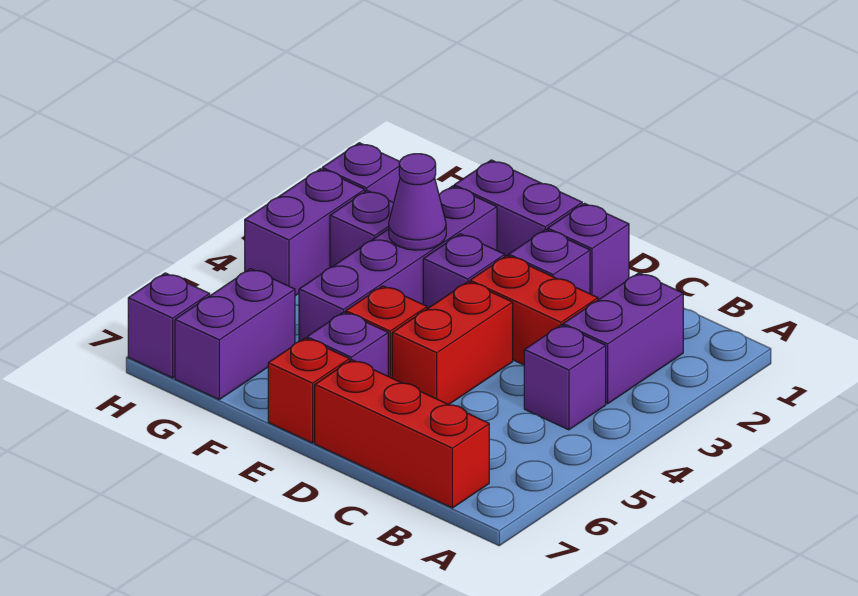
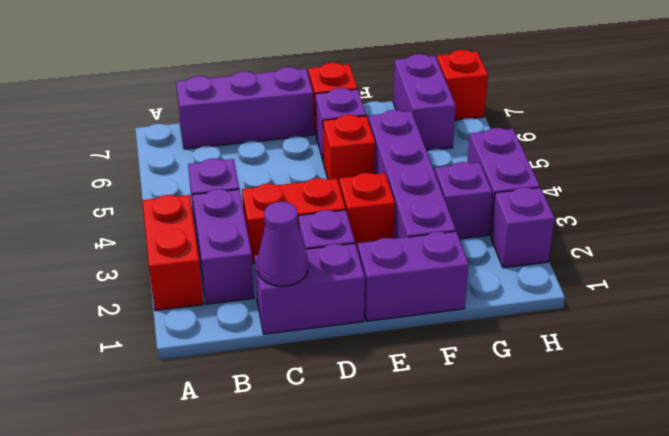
red brick B7:D7 level 1 -> purple brick B7:D7 level 1
purple brick D1 level 1 -> purple brick C1:D1 level 1
red brick D4:D5 level 1 -> red brick A2:A3 level 1
purple brick E3 level 1 -> red brick E3 level 1
purple cone F3 level 2 -> purple cone C1 level 2
purple brick H7 level 1 -> red brick H7 level 1

